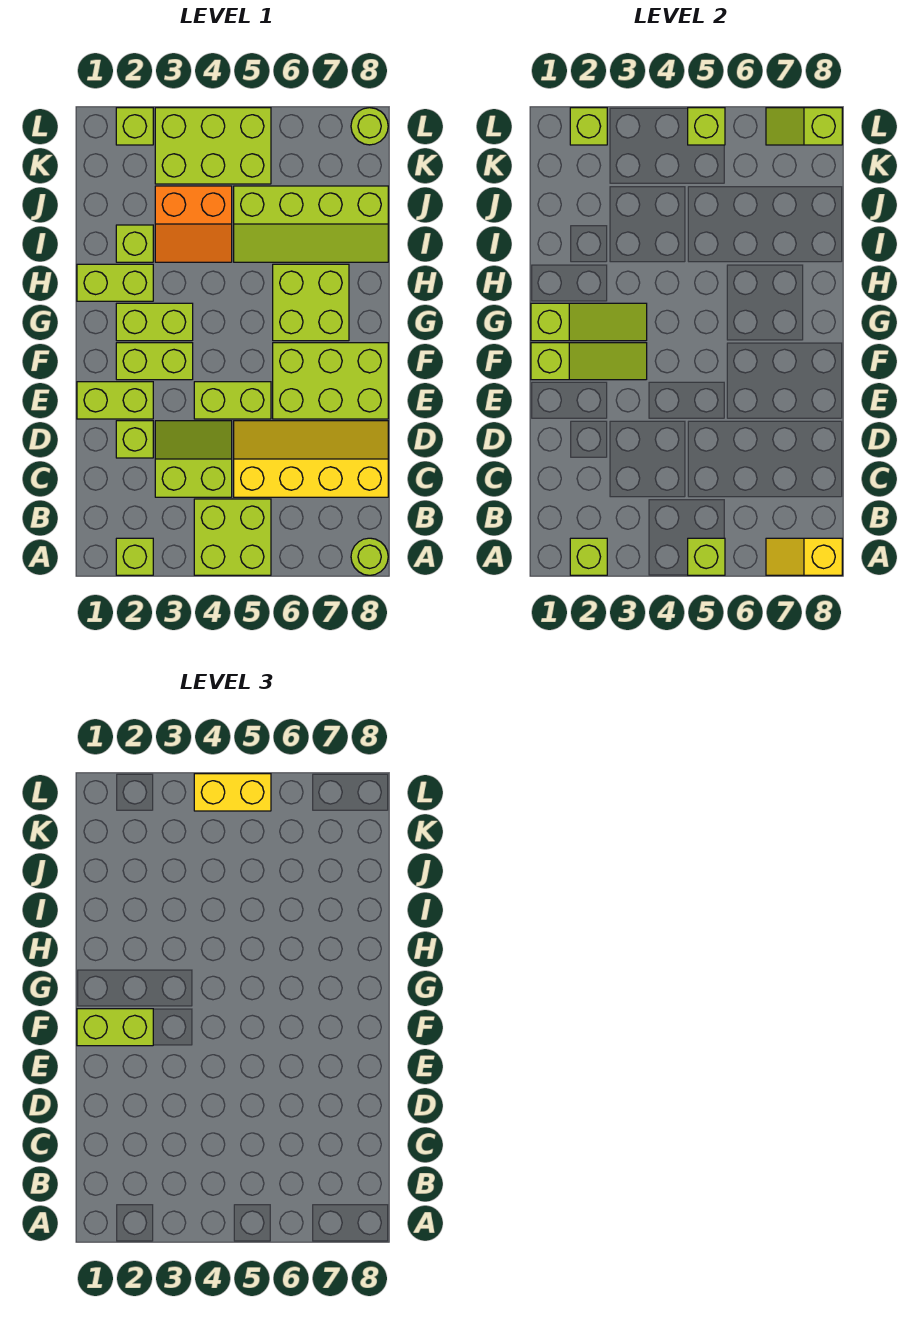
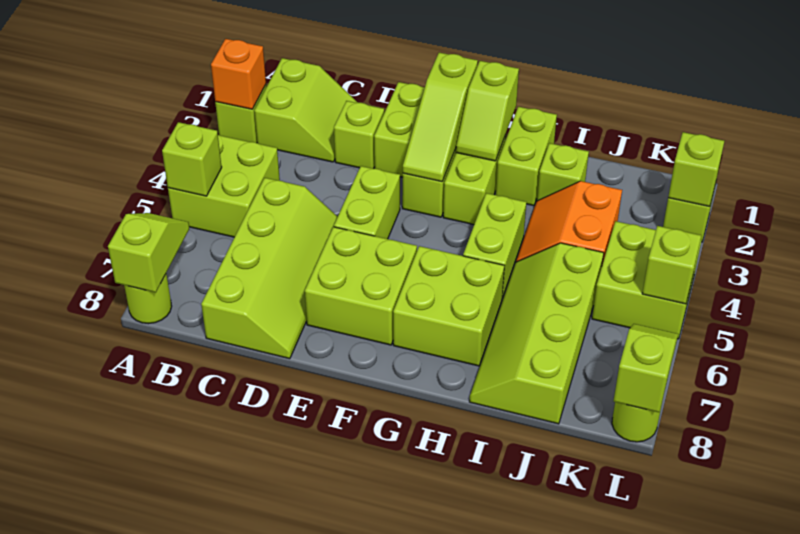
lime brick A2 level 2 -> orange brick A2 level 2
yellow slope A7:A8 level 2 top 8 -> lime slope A7:A8 level 2 top 8
lime slope C3:D4 level 1 top C -> lime slope B1:C2 level 1 top B
yellow slope C5:D8 level 1 top C -> lime slope C5:D8 level 1 top C
lime brick E6:F8 level 1 -> lime brick E6:F7 level 1
lime brick F1:F2 level 3 -> lime brick H4:H5 level 1
lime slope G1:G3 level 2 top 1 -> lime slope G1:G2 level 2 top 1
lime brick K3:L5 level 1 -> lime brick K4:L5 level 1
yellow brick L4:L5 level 3 -> none

